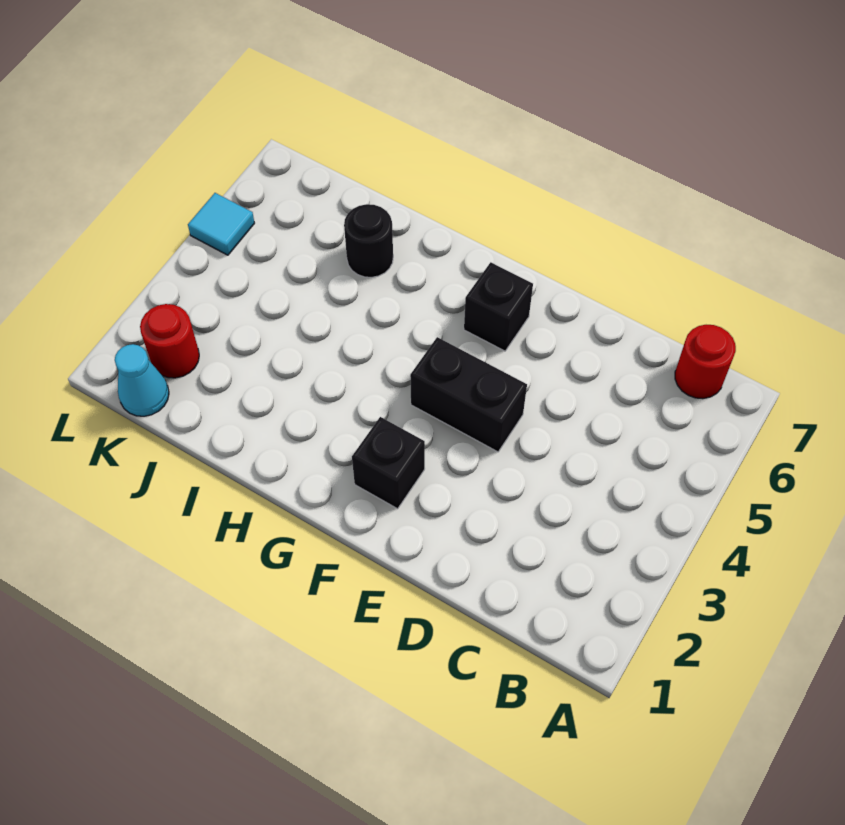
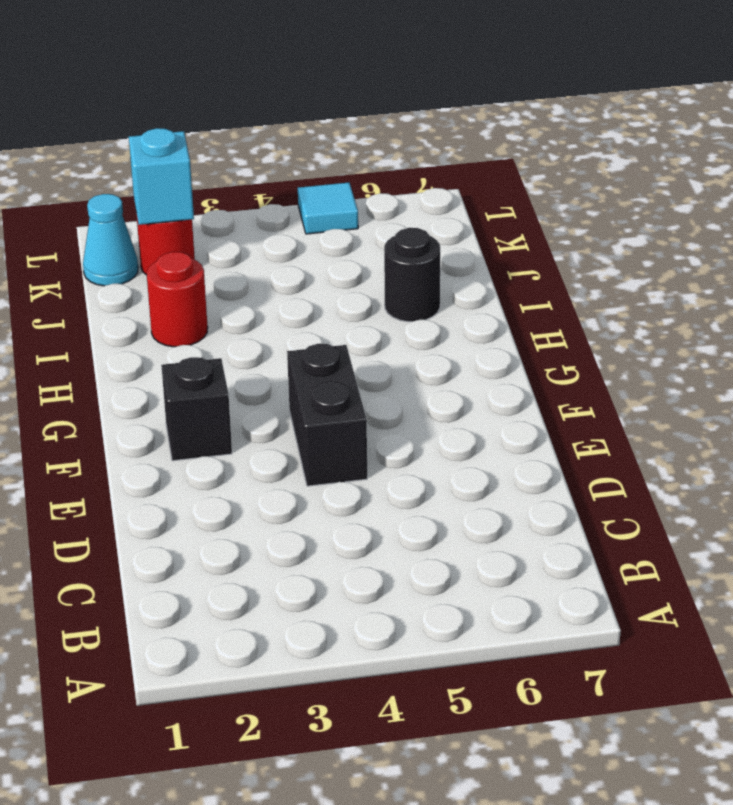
red round brick B7 level 1 -> red round brick I2 level 1
black brick F6 level 1 -> none
none -> cyan brick K2 level 2

